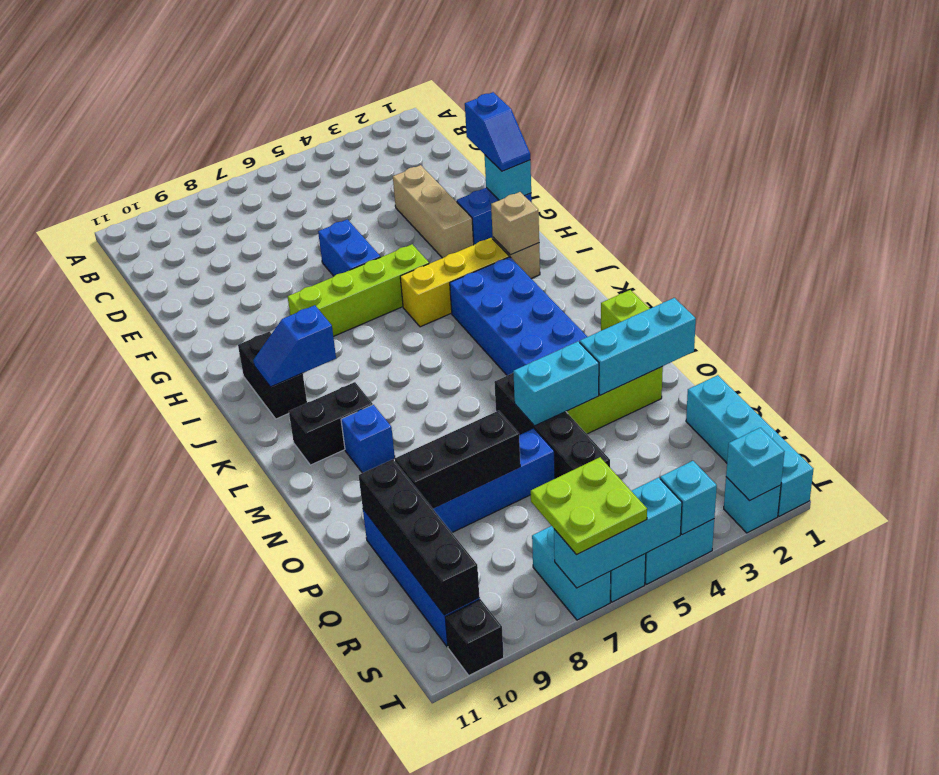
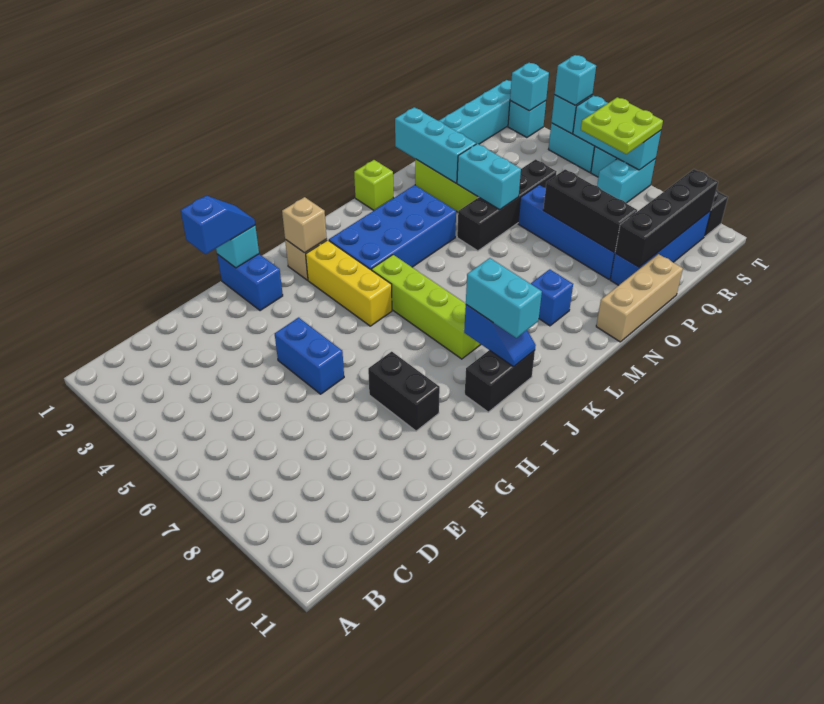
tan brick E3:G3 level 1 -> tan brick N11:P11 level 1
blue brick F6:G6 level 1 -> blue brick F5:F6 level 1
lime brick H5:H8 level 1 -> lime brick J5:J8 level 1
none -> cyan brick J9:J10 level 3
black brick L9:L10 level 1 -> black brick G8:G9 level 1
none -> cyan brick T4 level 3

